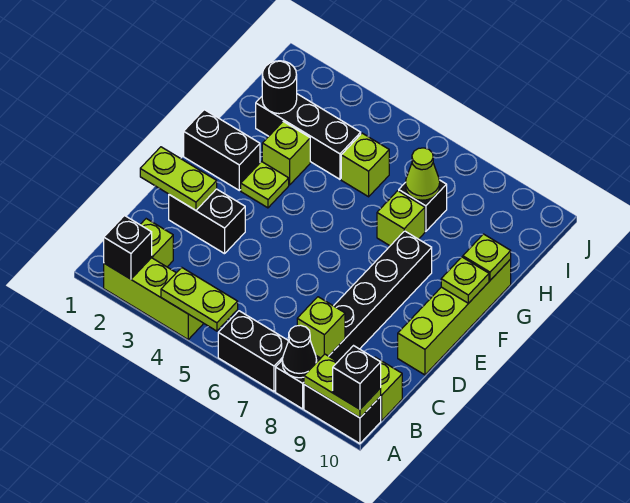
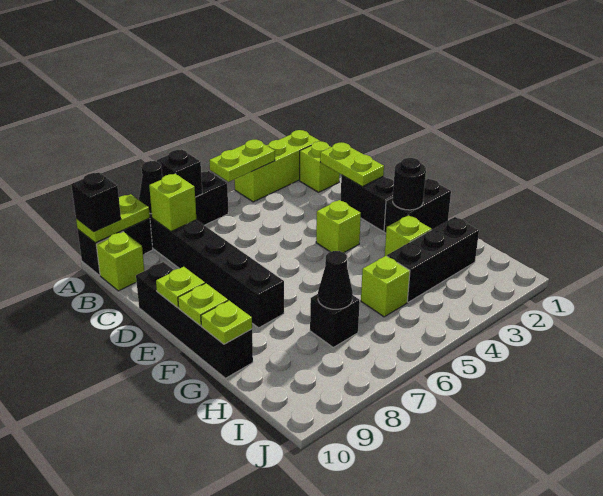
black brick A2 level 2 -> black brick A7 level 2
lime plate D1:D2 level 2 -> lime plate C2:D2 level 2
black brick D2:D3 level 1 -> black brick D2:E2 level 1
lime brick D10:G10 level 1 -> black brick D10:G10 level 1
lime plate F3 level 1 -> lime plate E10 level 2
lime brick G7 level 1 -> lime brick E4 level 1
black round brick H2 level 2 -> black round brick F2 level 2
lime cone H7 level 2 -> black cone H7 level 2

